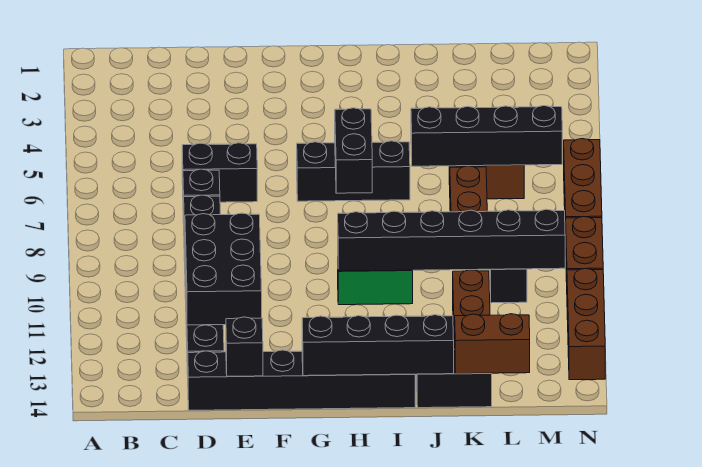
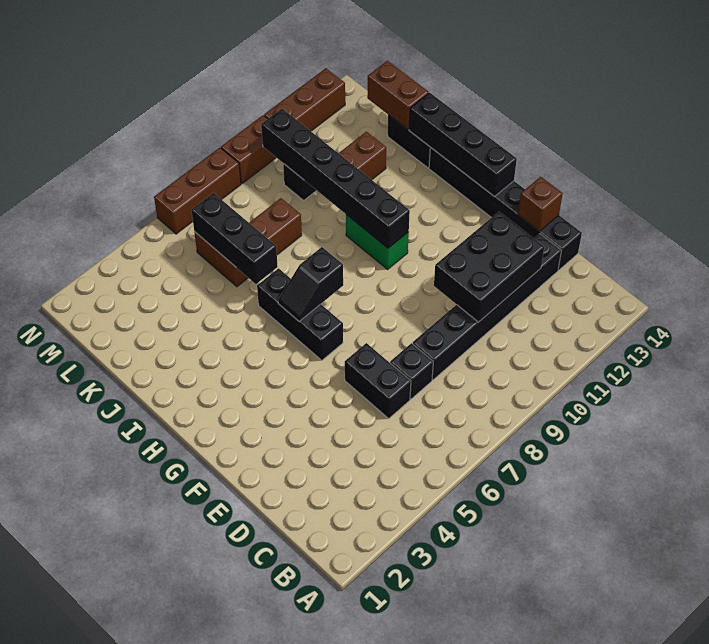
black brick E14 level 2 -> brown brick E14 level 2
black brick H6:H7 level 2 -> black slope H6:H7 level 2 top 7
black brick J6:M6 level 2 -> black brick J6:L6 level 2

